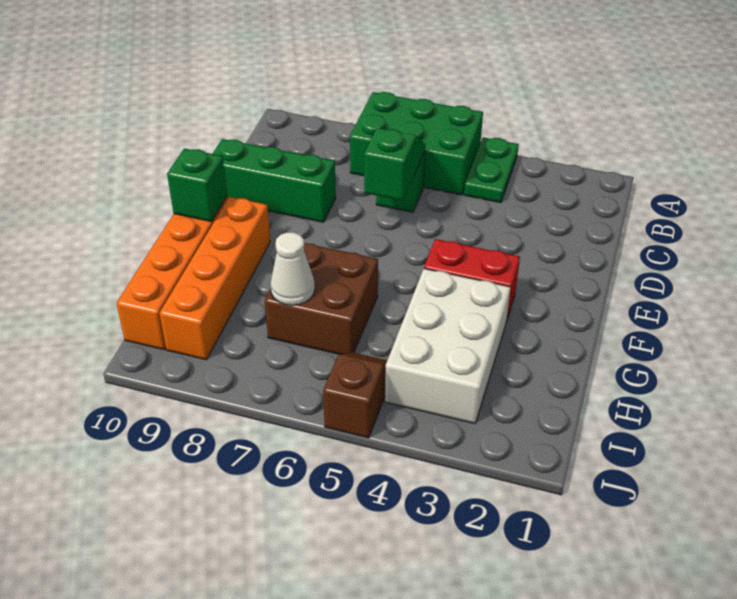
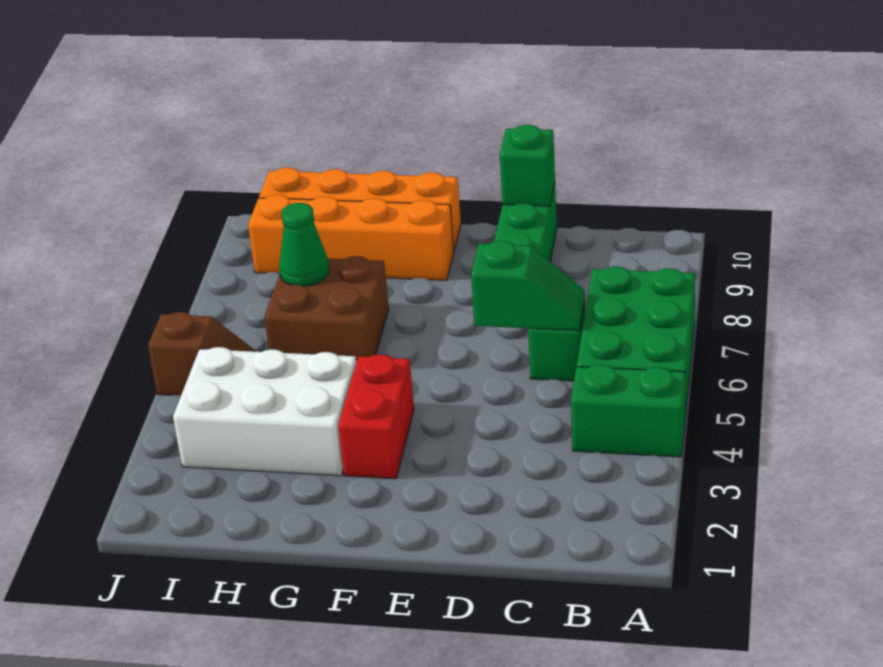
green plate A4:B4 level 1 -> green brick A4:B4 level 1
green brick F10 level 2 -> green brick D10 level 2
white cone H7 level 2 -> green cone H7 level 2

